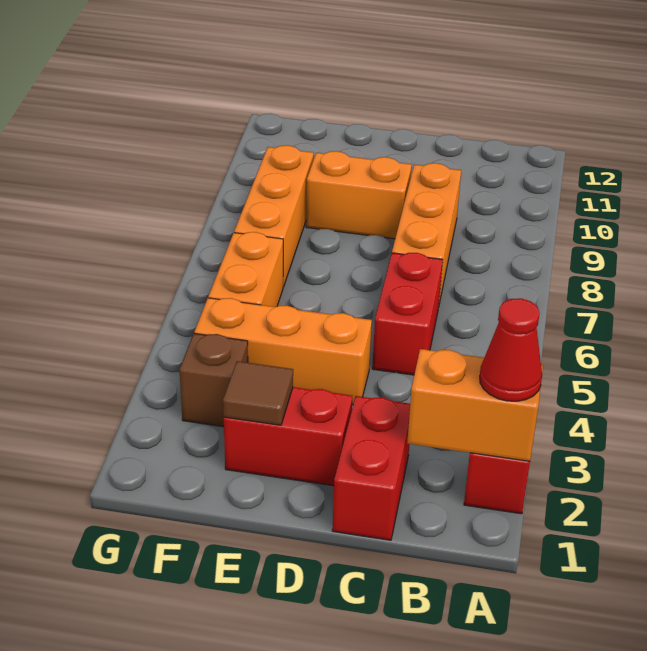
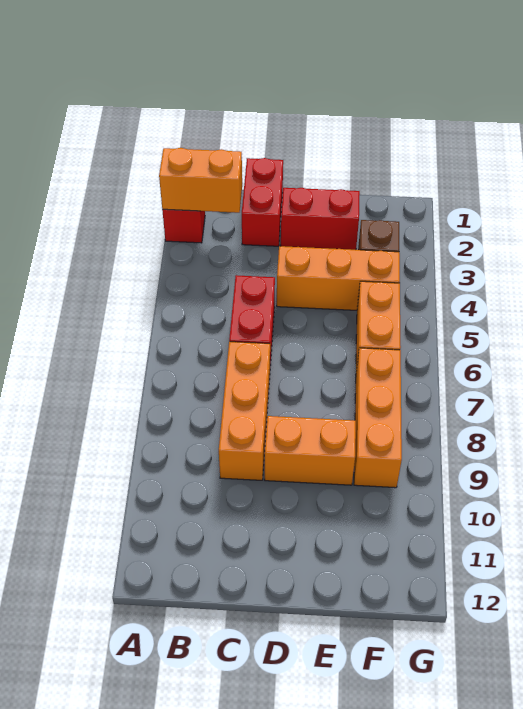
red cone A2 level 3 -> none
brown tile E2 level 2 -> none

